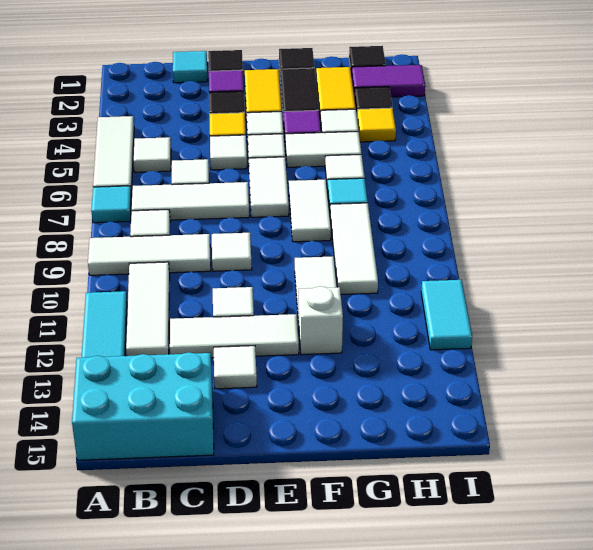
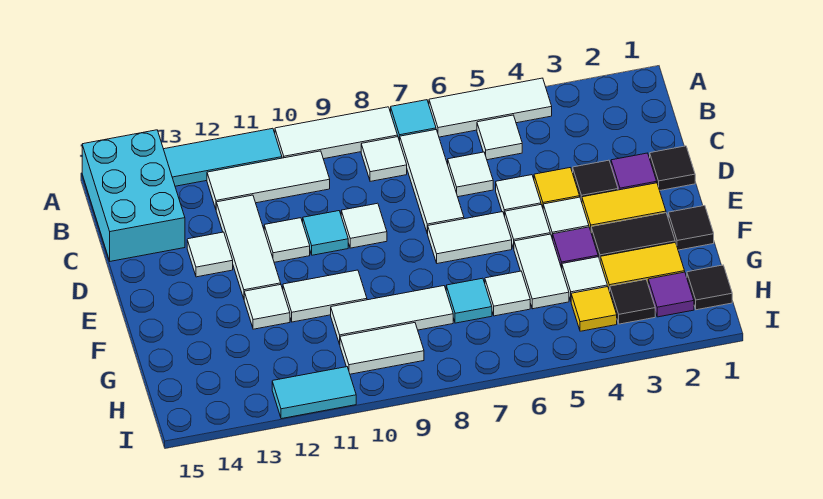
white tile A9:C9 level 1 -> white tile A8:A10 level 1
cyan tile C1 level 1 -> cyan tile D10 level 1
white tile F7:F8 level 1 -> white tile H9:H10 level 1
white brick F12 level 1 -> white tile F12 level 1
purple tile H2:I2 level 1 -> purple tile H2 level 1

